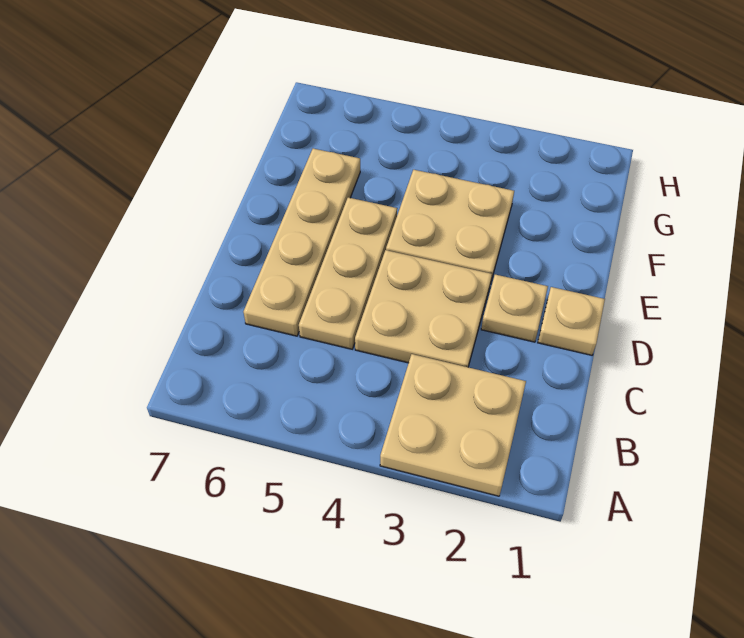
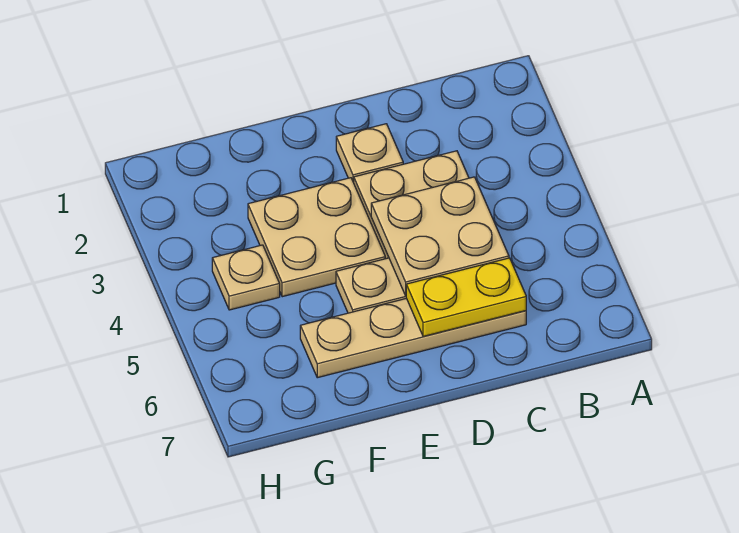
tan plate A2:B3 level 1 -> tan plate C4:D5 level 2
none -> yellow plate C6:D6 level 2
tan plate D1 level 1 -> tan plate G4 level 1

